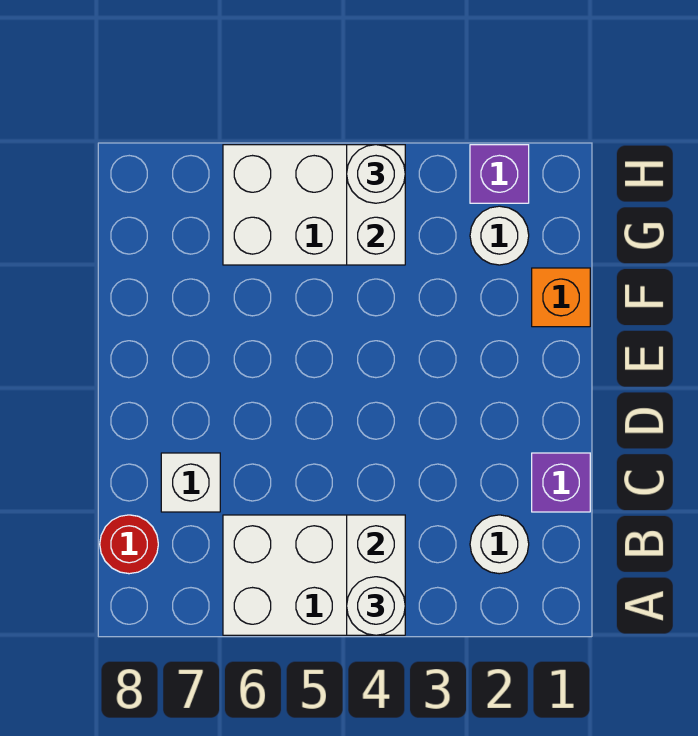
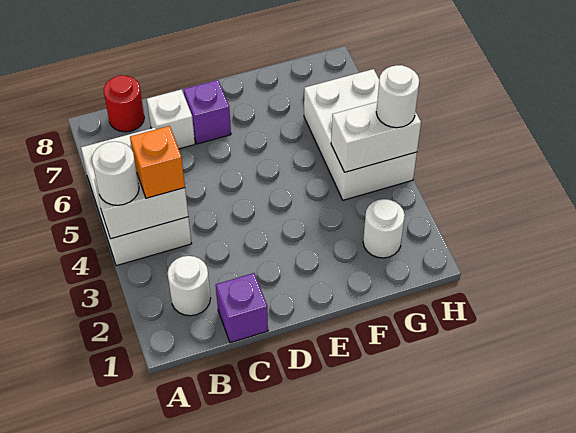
orange brick F1 level 1 -> orange brick B4 level 3
purple brick H2 level 1 -> purple brick D7 level 1

